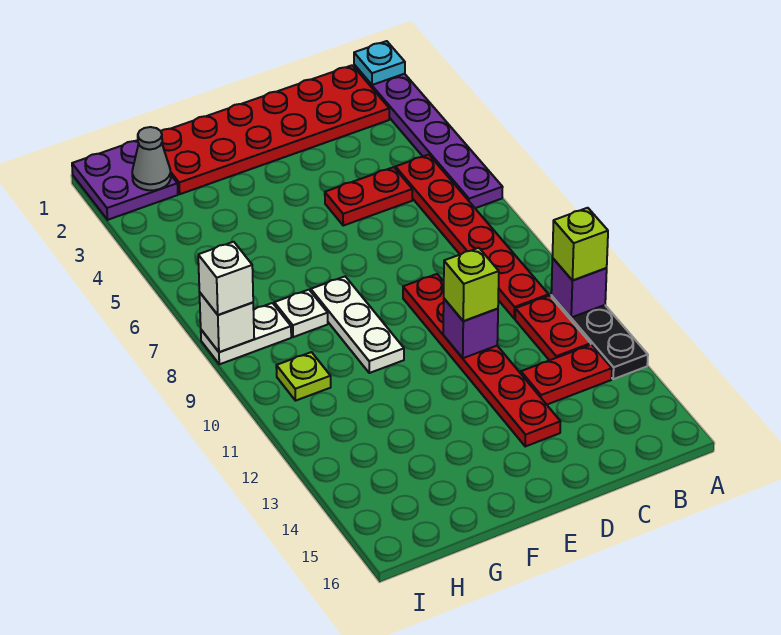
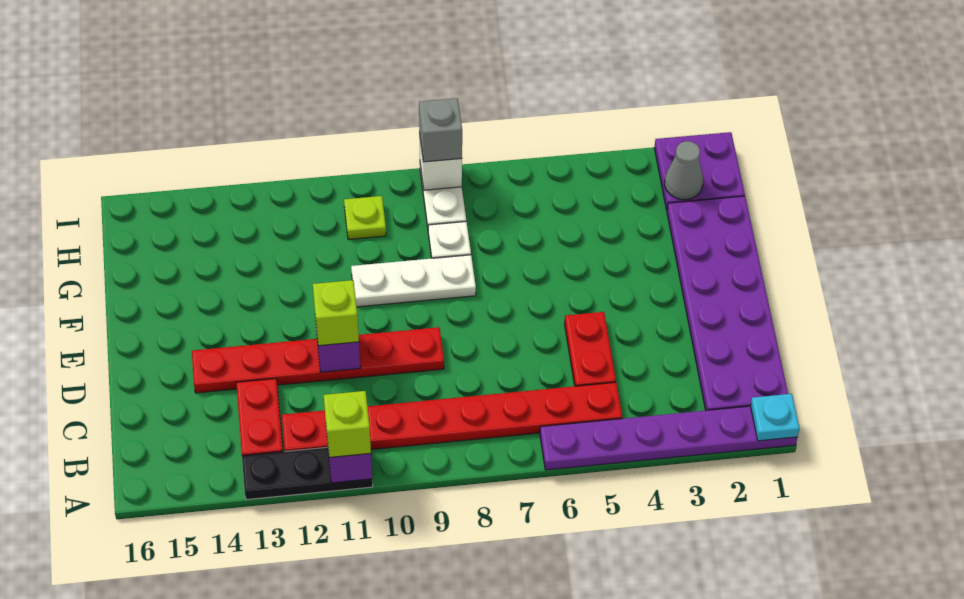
red plate B1:G2 level 1 -> purple plate B1:G2 level 1
white brick I8 level 3 -> grey brick I8 level 3

